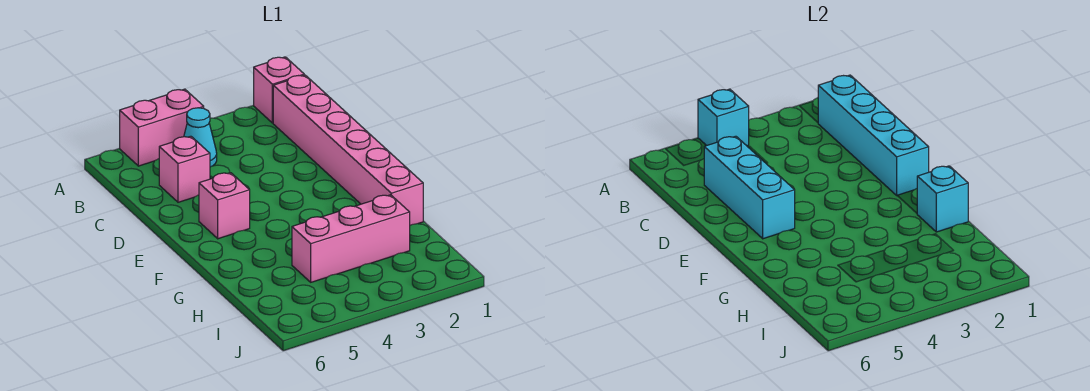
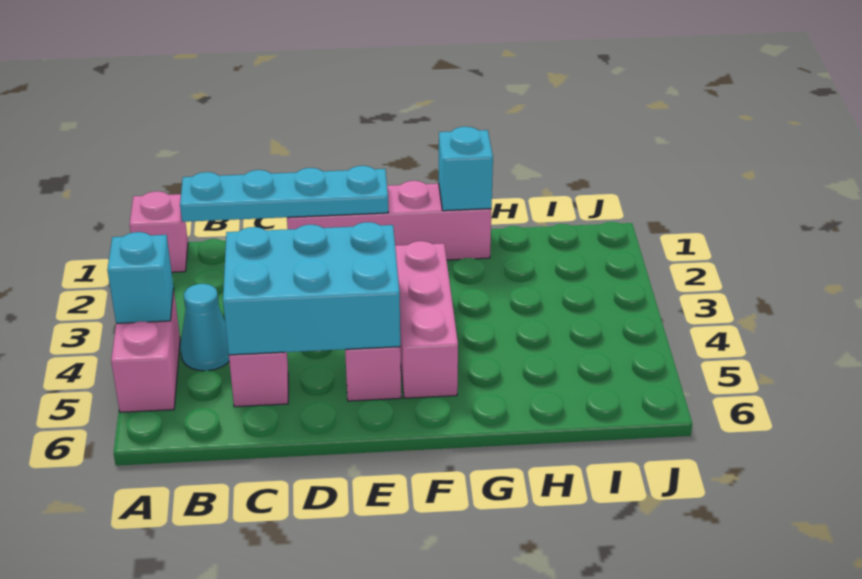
pink brick B1:G1 level 1 -> pink brick D1:G1 level 1
cyan brick B1:E1 level 2 -> cyan plate B1:E1 level 2
cyan brick C5:E5 level 2 -> cyan brick C4:E5 level 2
pink brick H2:H4 level 1 -> pink brick F3:F5 level 1

